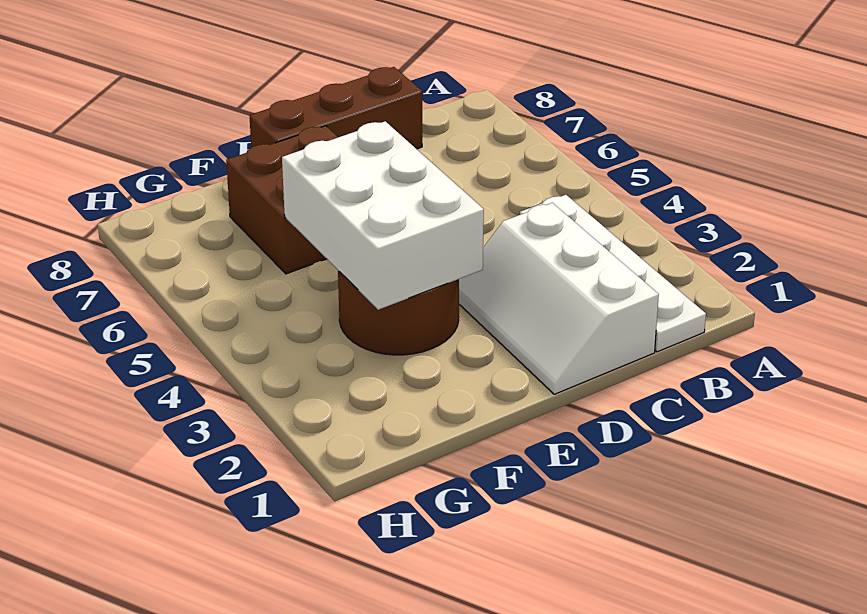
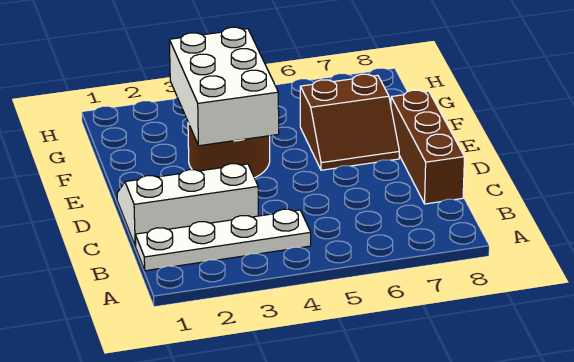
white brick E3:F5 level 2 -> white brick E3:G4 level 2
brown brick E6:F7 level 1 -> brown slope E6:F7 level 1 top F

